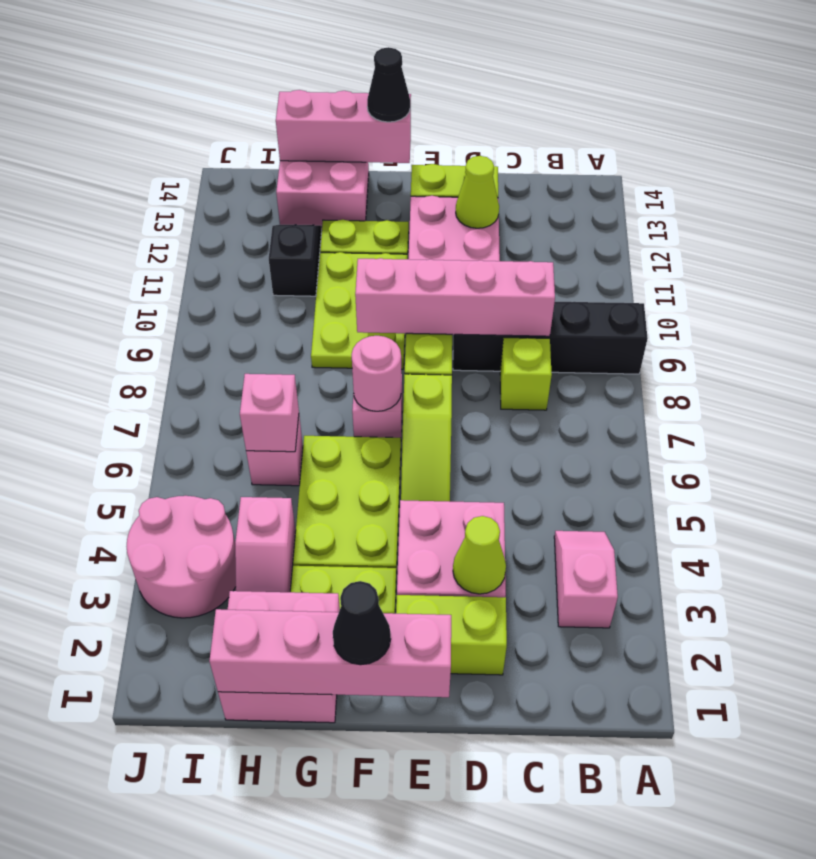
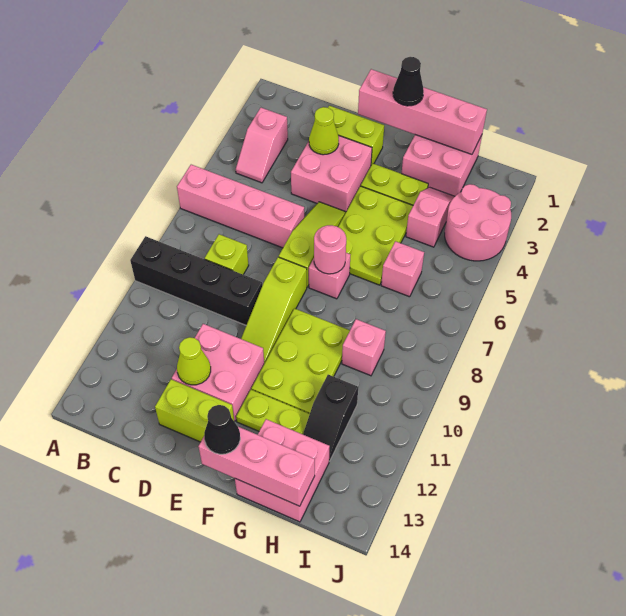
pink brick C9:F9 level 2 -> pink brick A6:D6 level 1
pink brick H6 level 2 -> pink brick H9 level 1

